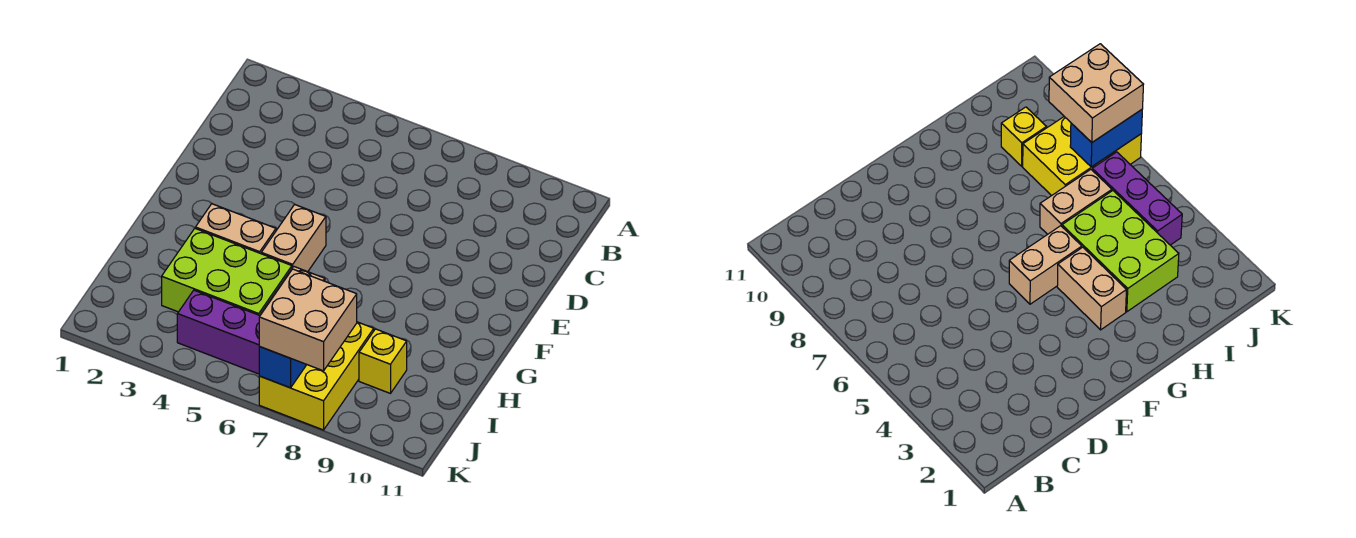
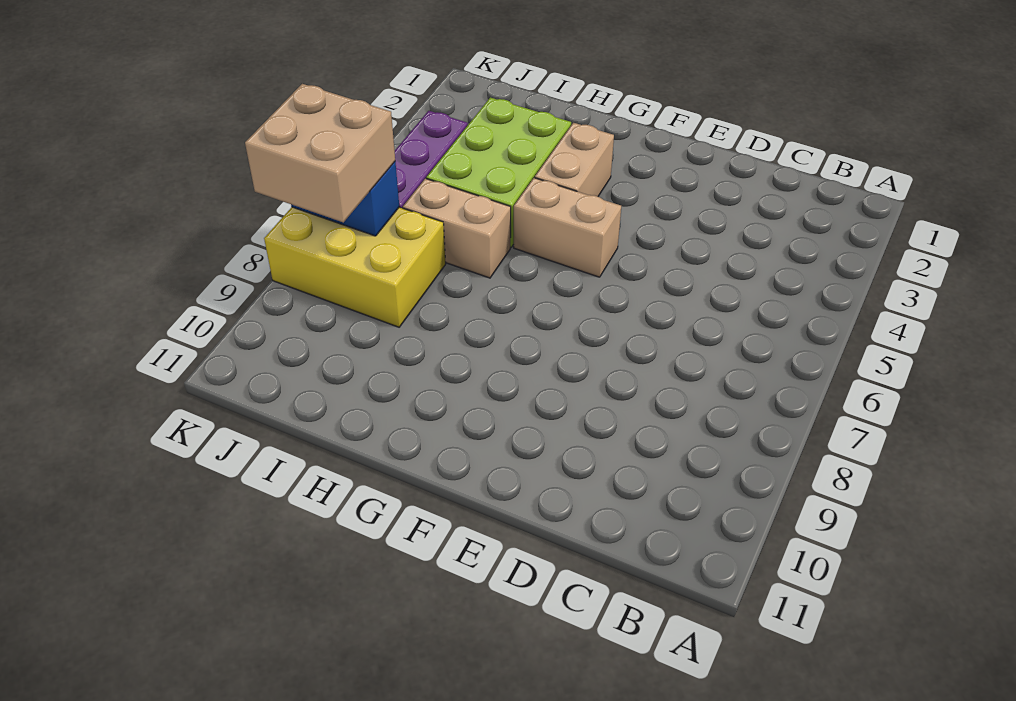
yellow brick I9 level 1 -> none

